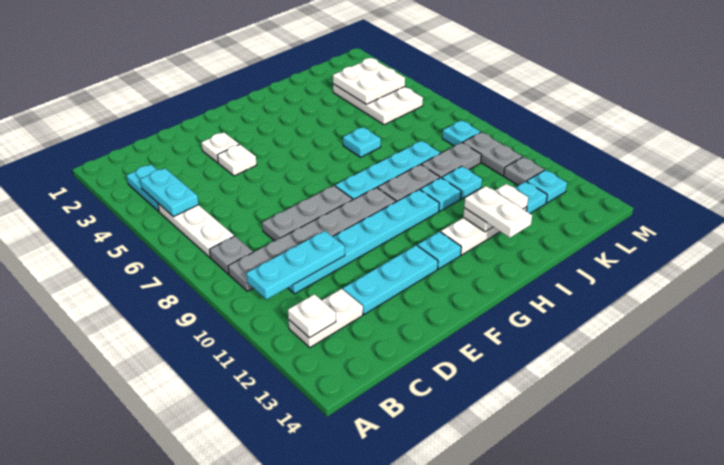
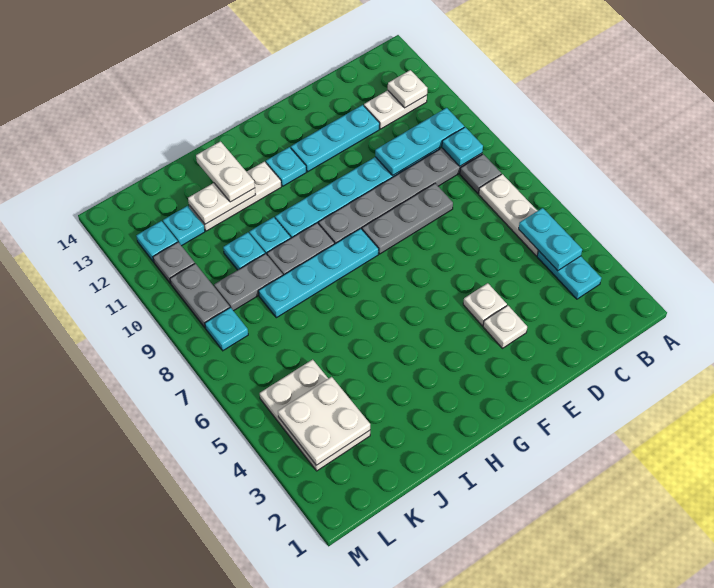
cyan plate I6 level 1 -> cyan plate B9 level 2

